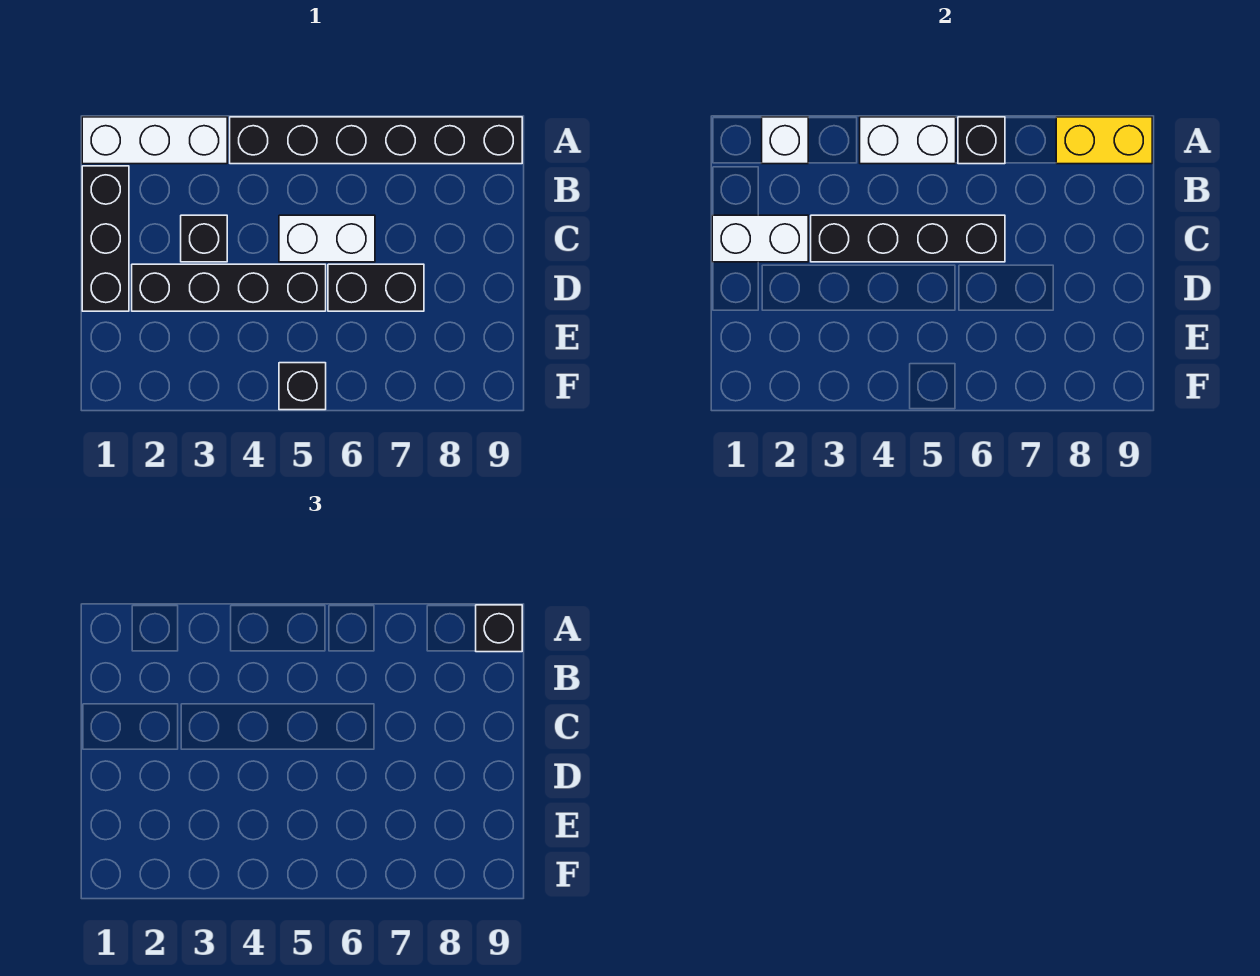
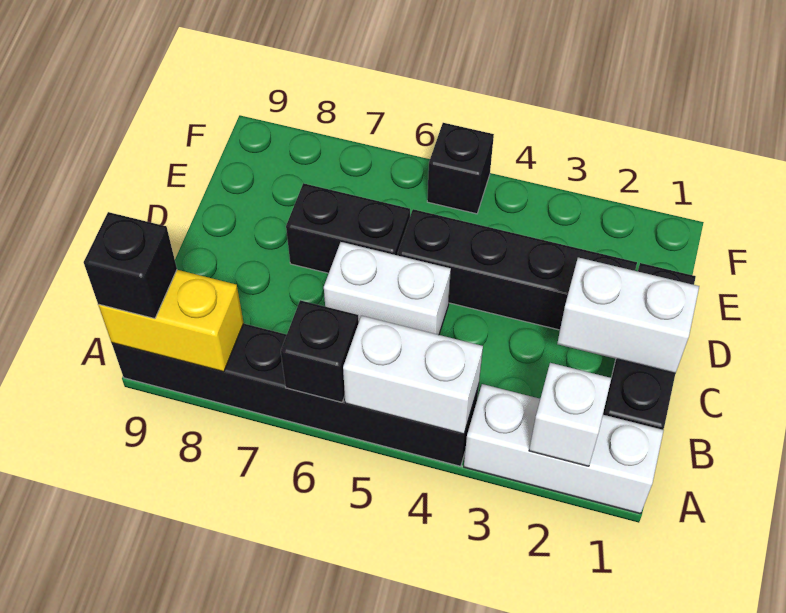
black brick C3 level 1 -> none
black brick C3:C6 level 2 -> none

